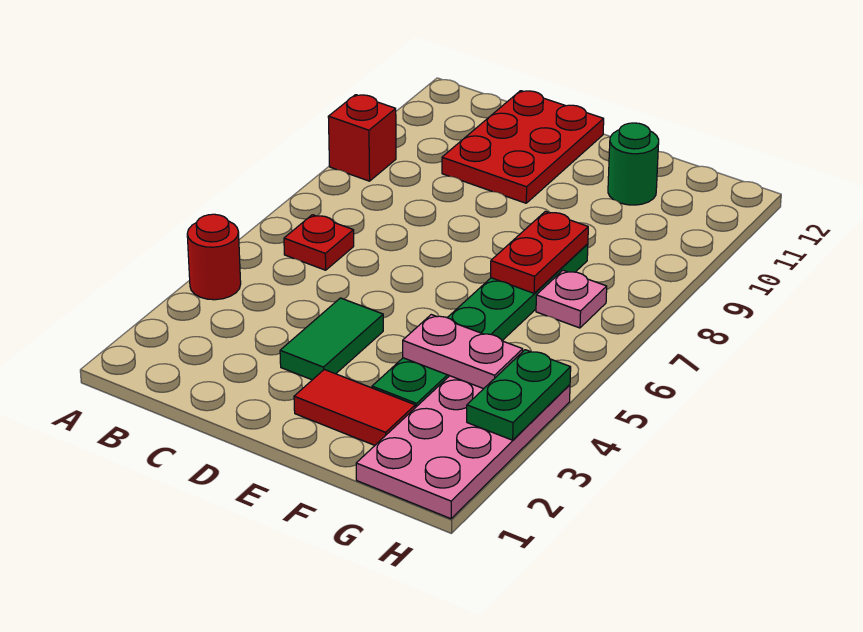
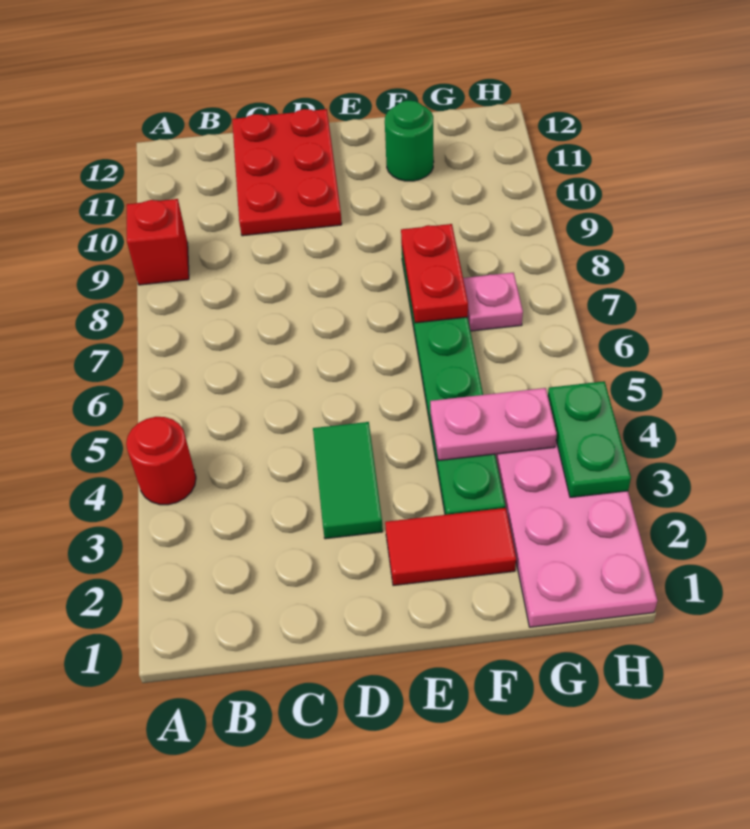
red plate B6 level 1 -> none

